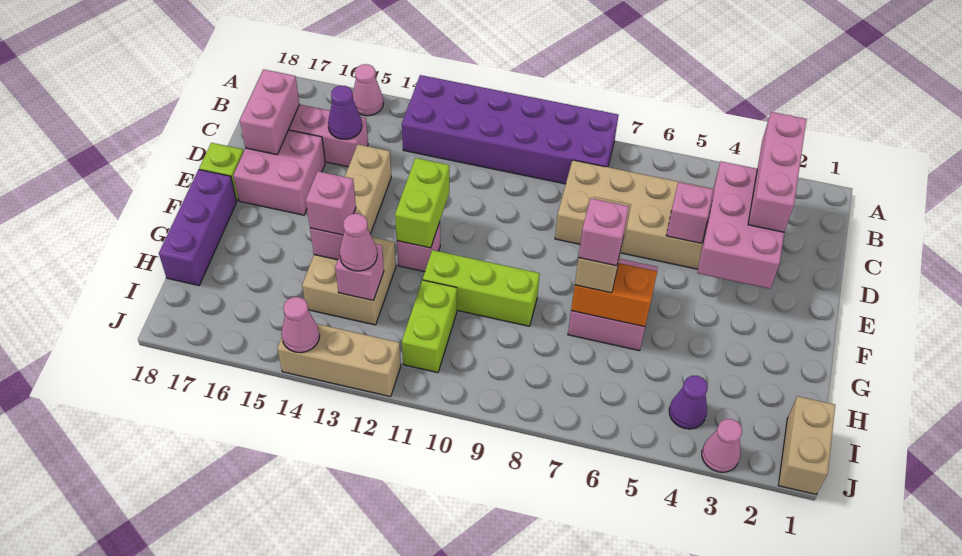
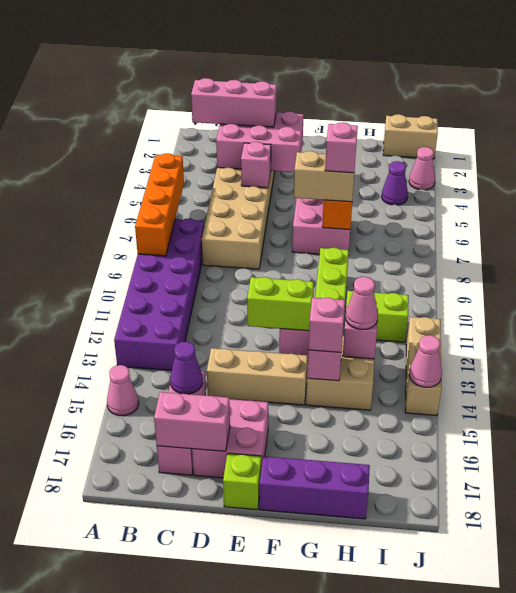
none -> orange brick A6:A9 level 2

